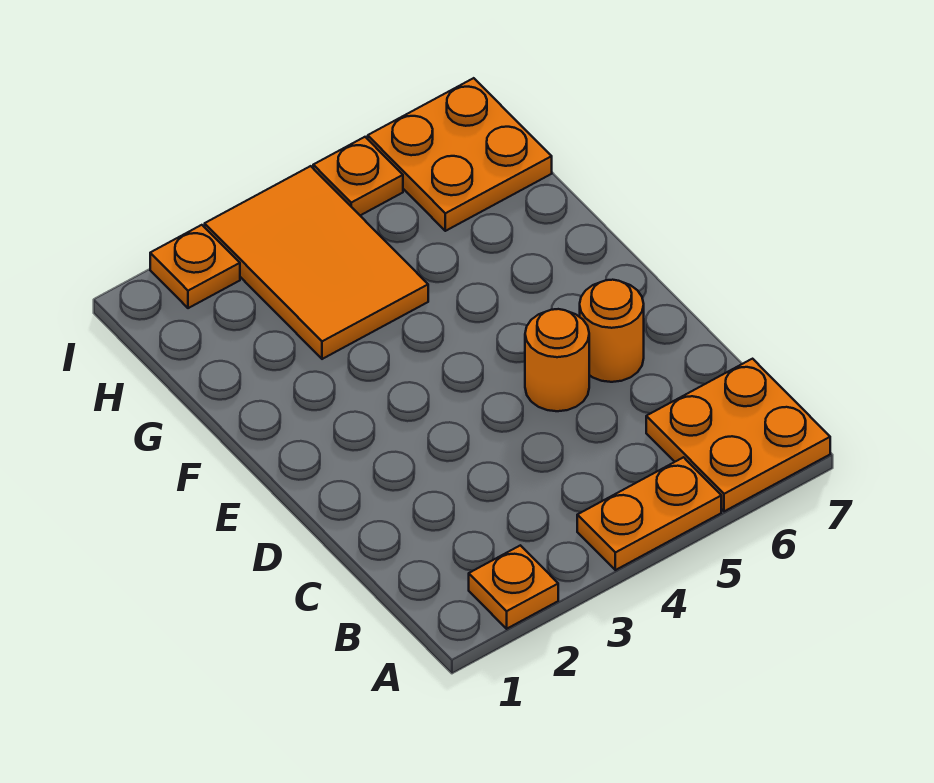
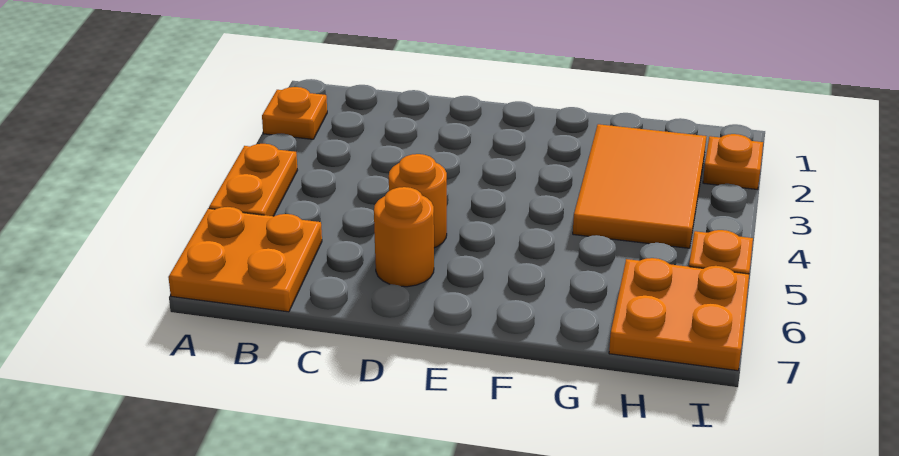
orange tile G3:I4 level 1 -> orange tile G2:H4 level 1

